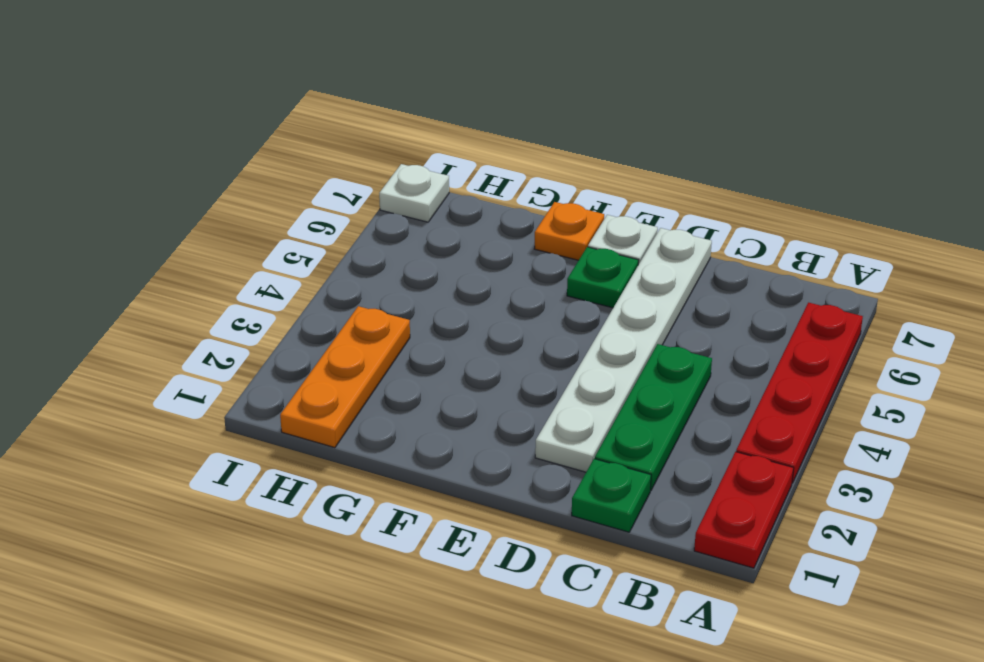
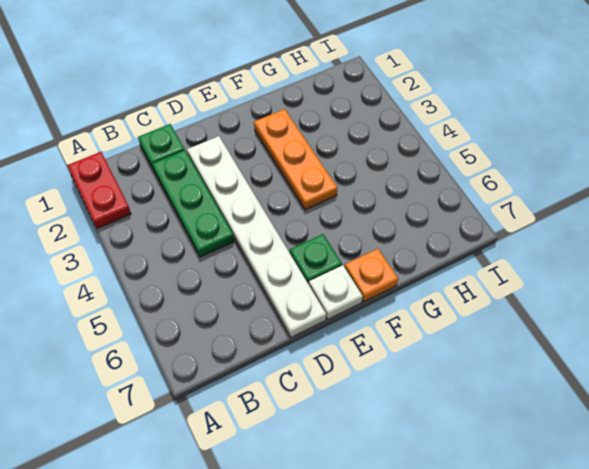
red plate A3:A6 level 1 -> none
orange plate H1:H3 level 1 -> orange plate F2:F4 level 1
white plate I7 level 1 -> none

